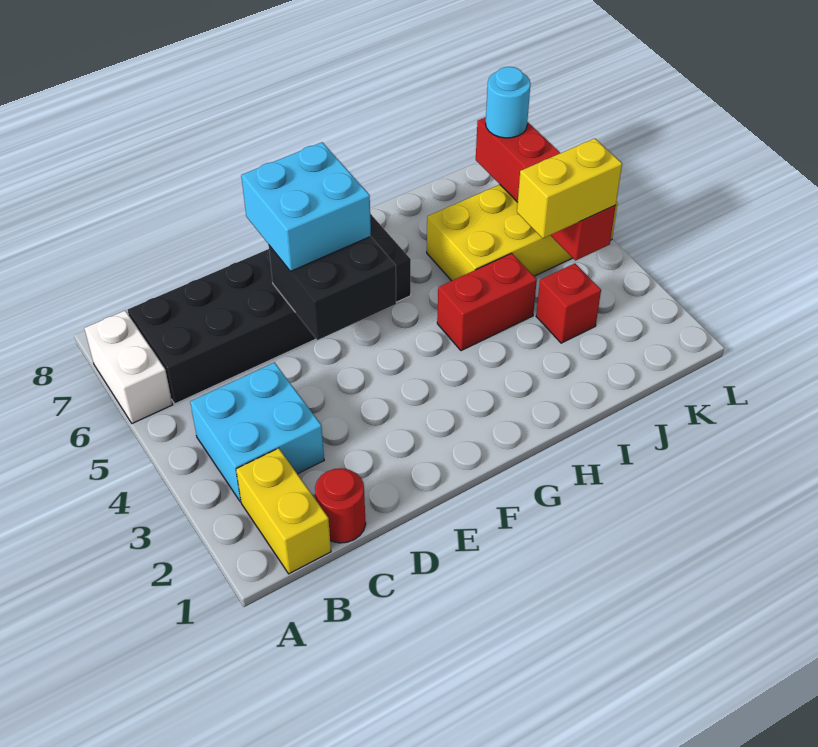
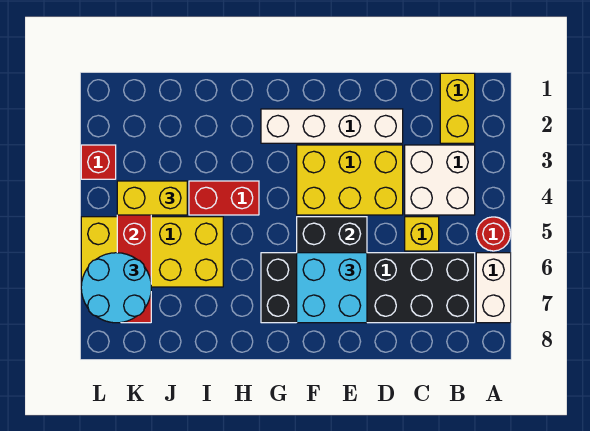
cyan brick B3:C4 level 1 -> white brick B3:C4 level 1
red round brick C1 level 1 -> red round brick A5 level 1
none -> yellow brick C5 level 1
none -> white brick D2:G2 level 1
none -> yellow brick D3:F4 level 1
red brick J3 level 1 -> red brick L3 level 1
cyan round brick K7 level 3 -> cyan round brick K6:L7 level 3

